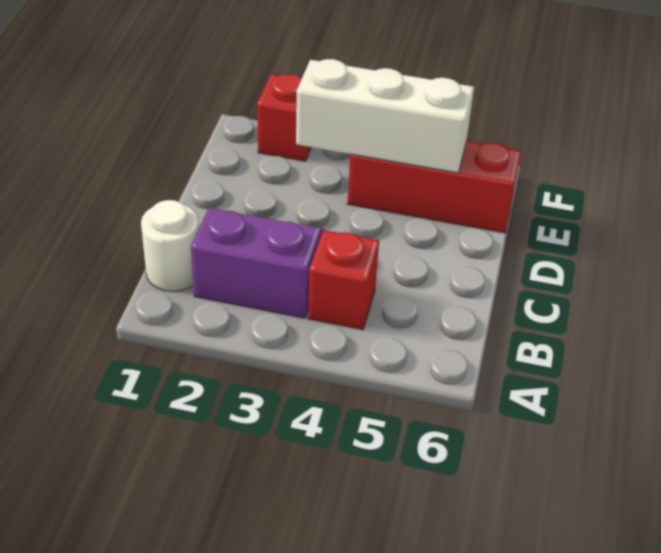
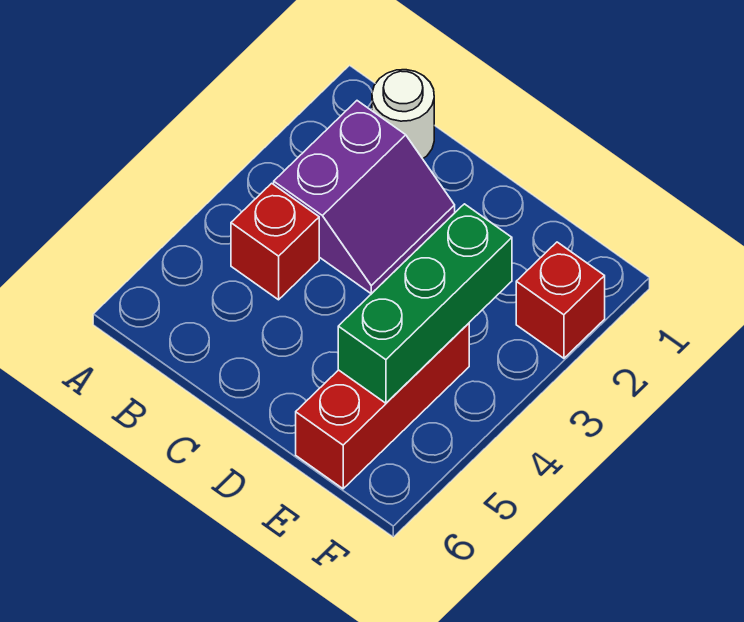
white brick E3:E5 level 2 -> green brick E3:E5 level 2

